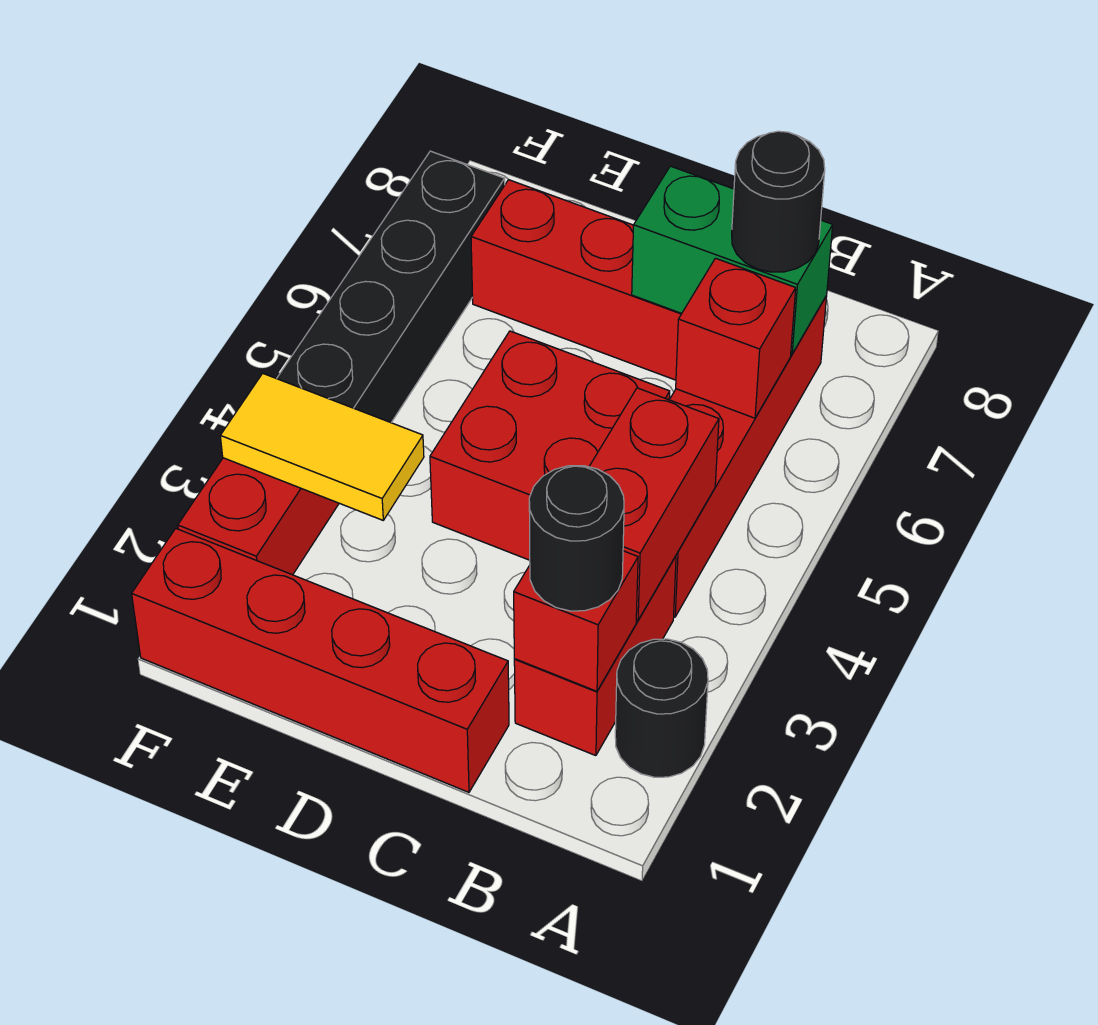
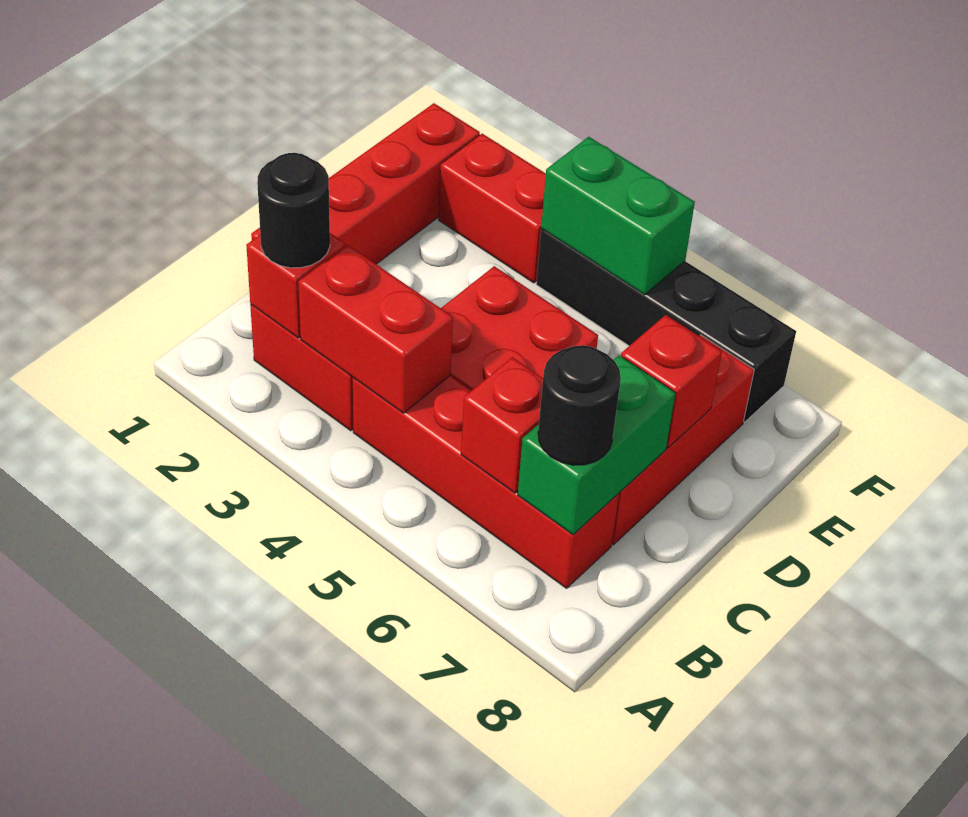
black round brick A2 level 1 -> none
none -> red brick D7 level 2
yellow tile E3:F3 level 2 -> none
none -> green brick F4:F5 level 2

